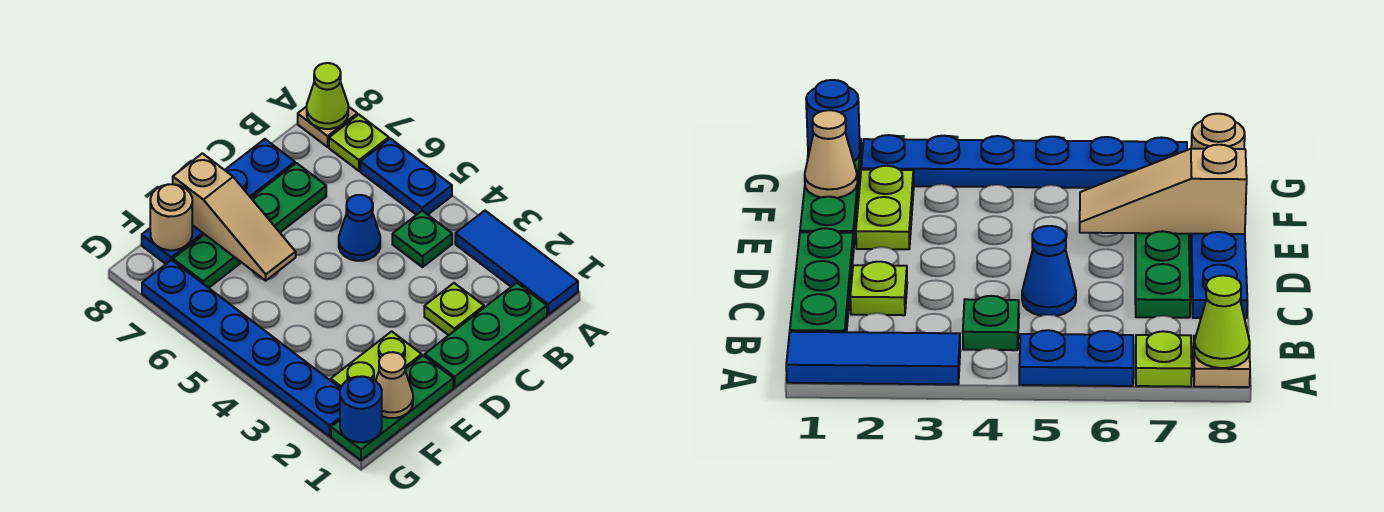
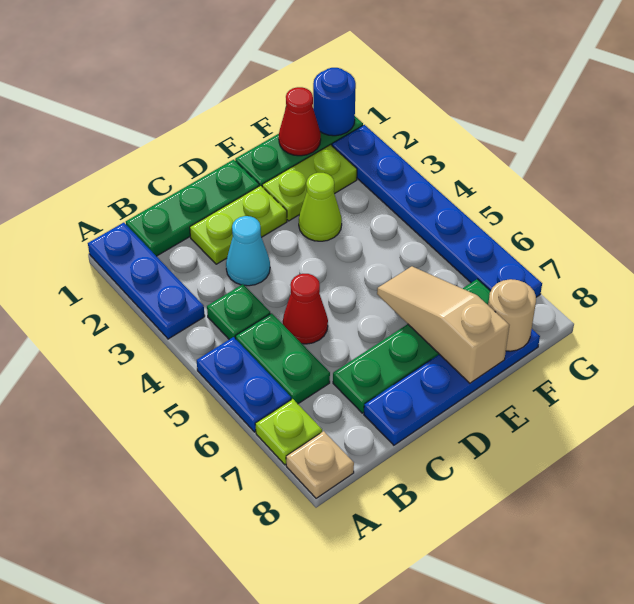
blue tile A1:A3 level 1 -> blue plate A1:A3 level 1
lime cone A8 level 2 -> lime cone E3 level 1
none -> green plate B5:B6 level 1
lime plate C2 level 1 -> lime plate C2:D2 level 1
none -> cyan cone C3 level 1
blue cone C5 level 1 -> red cone C5 level 1
tan cone F1 level 2 -> red cone F1 level 2

